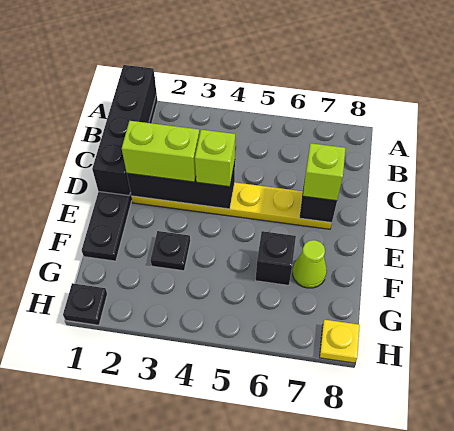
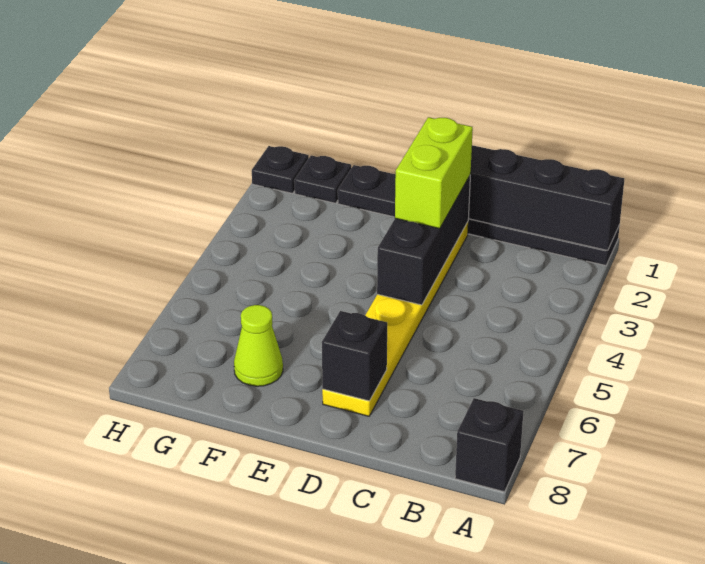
lime brick D4 level 3 -> none
lime brick D7 level 3 -> none
black plate F3 level 1 -> black plate G1 level 1
black brick F6 level 1 -> black brick A8 level 1
yellow plate H8 level 1 -> none

